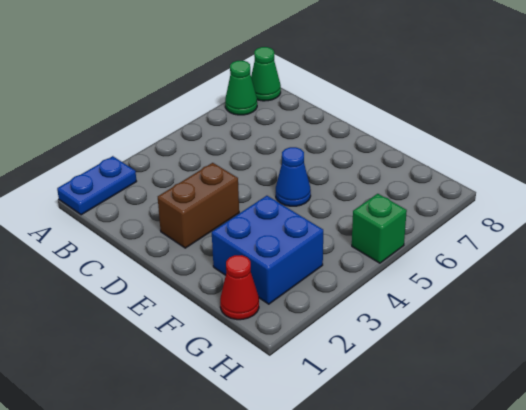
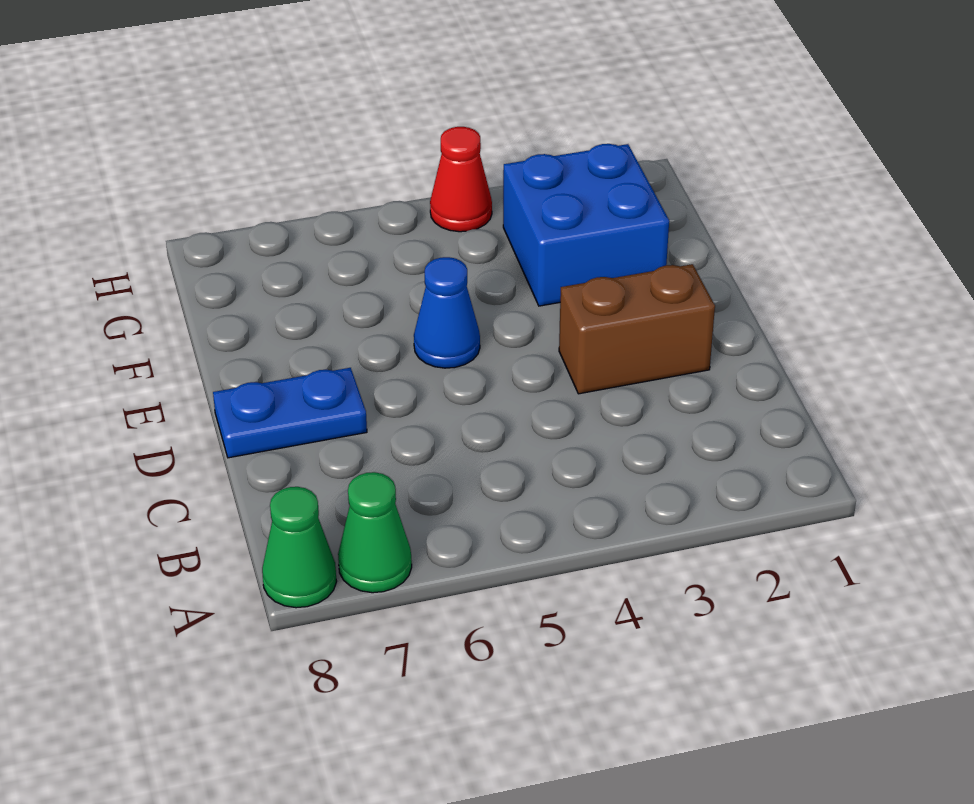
blue plate A1:A2 level 1 -> blue plate D7:D8 level 1
red cone G1 level 1 -> red cone H4 level 1
green brick H5 level 1 -> none

